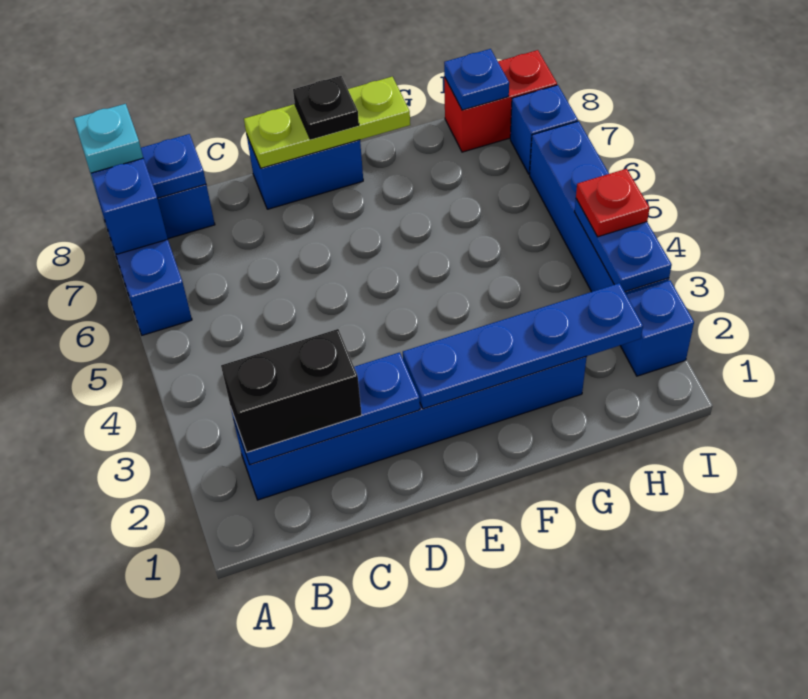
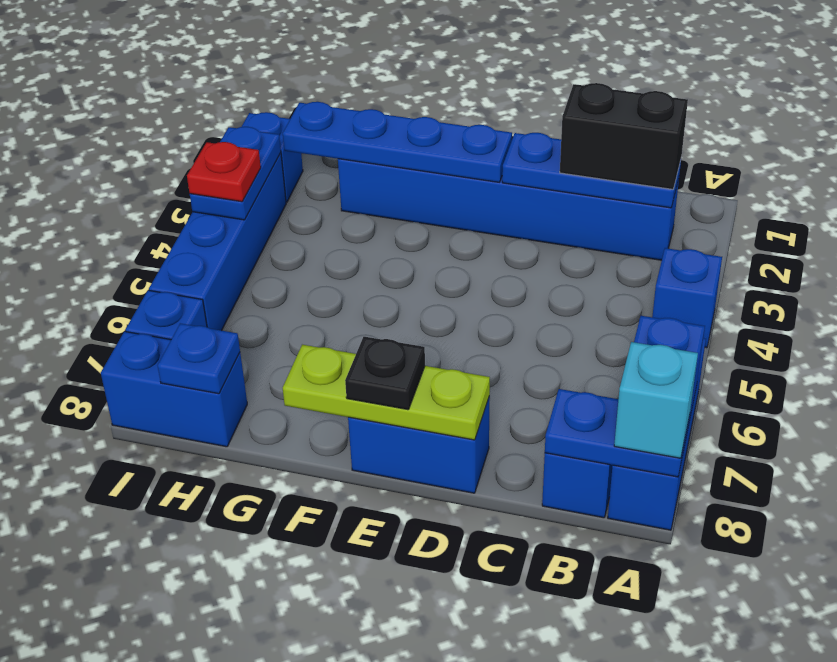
none -> blue brick A4 level 1
red brick H8:I8 level 1 -> blue brick H8:I8 level 1

